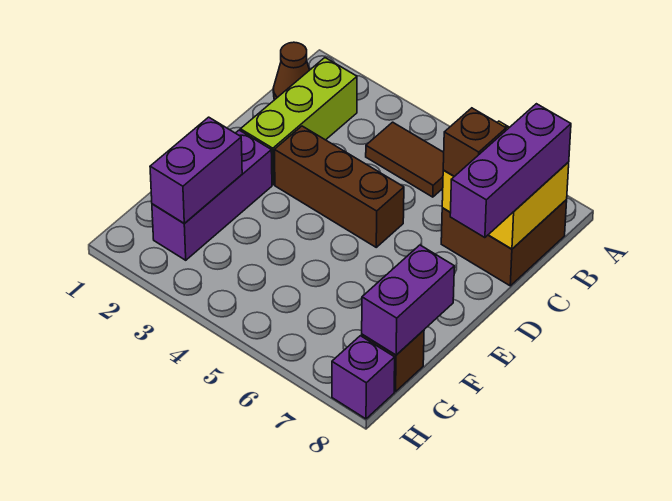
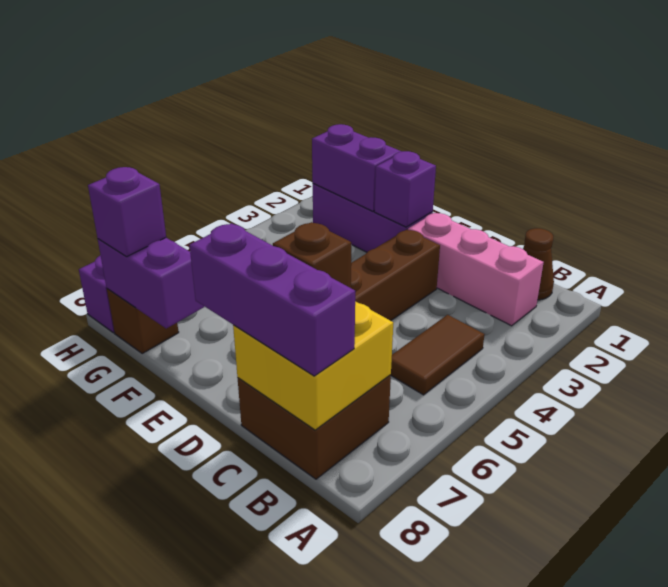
lime brick B2:D2 level 1 -> pink brick B2:D2 level 1
none -> purple brick E2 level 2
none -> purple brick G8 level 3

